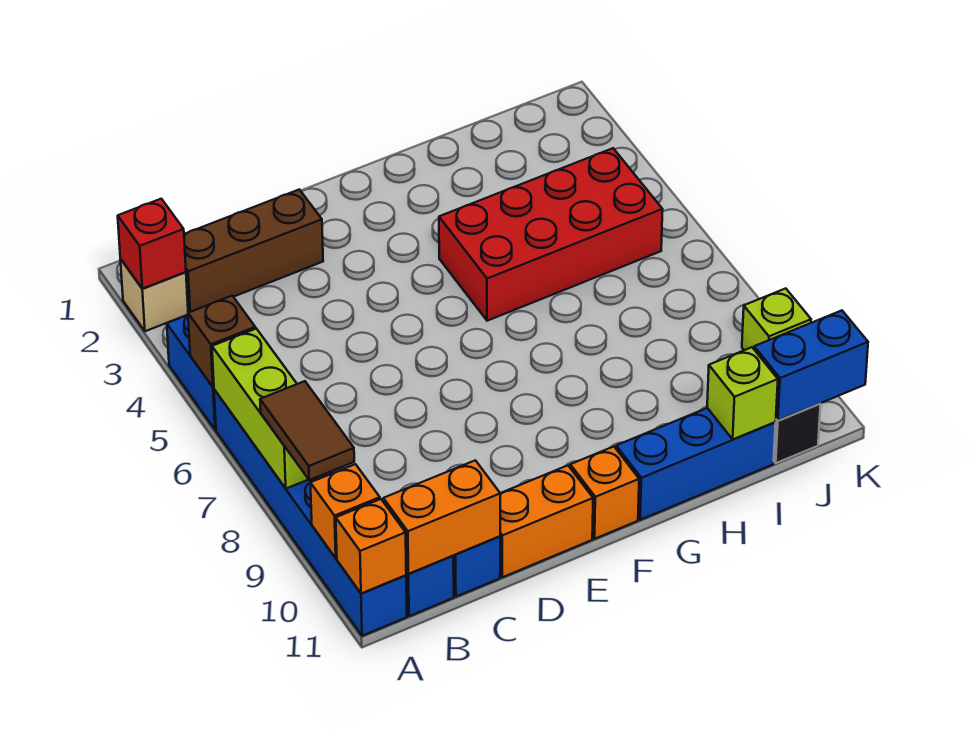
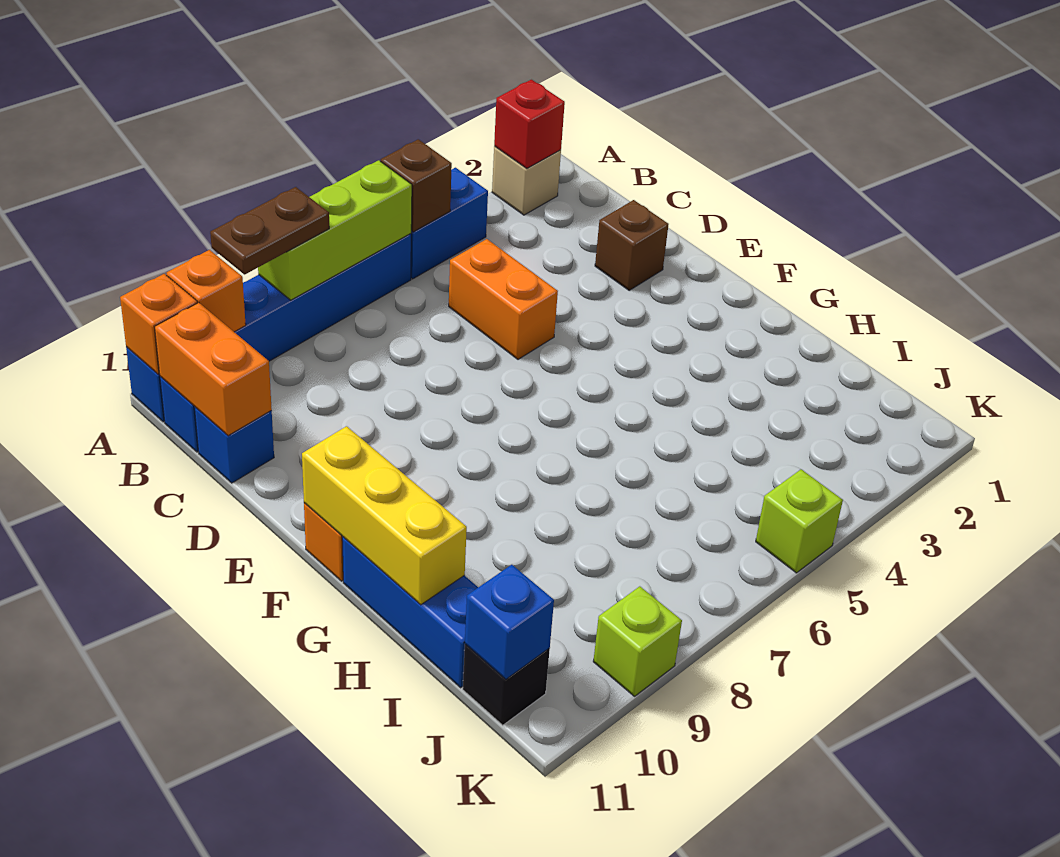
brown tile A8:A9 level 3 -> brown plate A8:A9 level 3
brown brick B2:D2 level 1 -> brown brick D2 level 1
orange brick D11:E11 level 1 -> orange brick C5:D5 level 1
none -> yellow brick F11:H11 level 2
red brick G4:J5 level 1 -> none
lime brick I11 level 2 -> lime brick K5 level 1
blue brick J11:K11 level 2 -> blue brick J11 level 2

